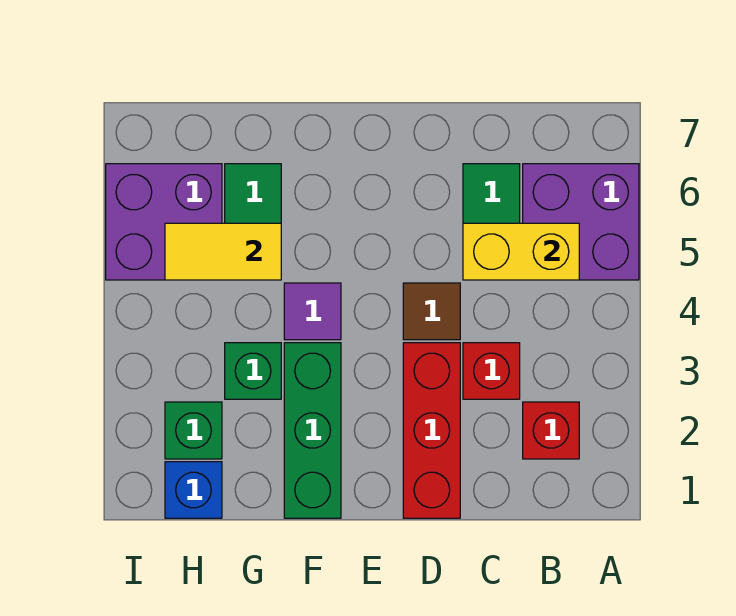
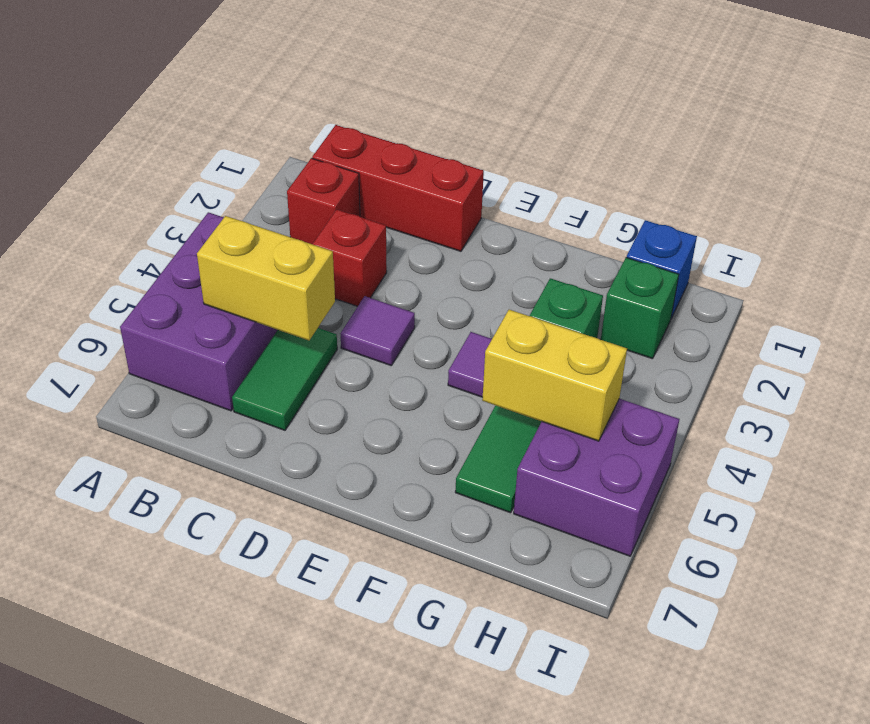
purple brick A5:B6 level 1 -> purple brick A4:B6 level 1
red brick D1:D3 level 1 -> red brick B1:D1 level 1
brown tile D4 level 1 -> purple tile D4 level 1
green brick F1:F3 level 1 -> none
yellow tile G5:H5 level 2 -> yellow brick G5:H5 level 2

